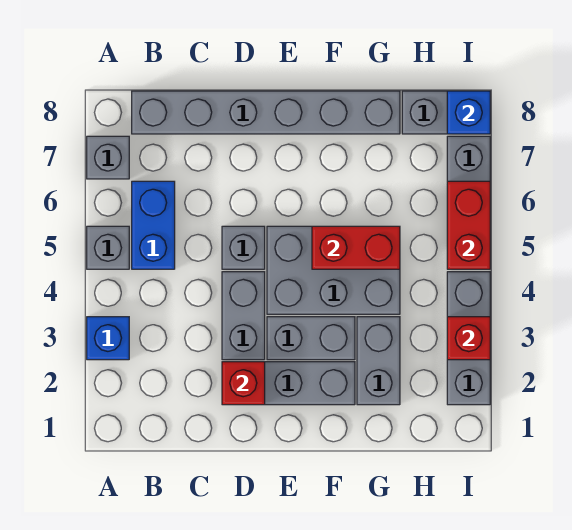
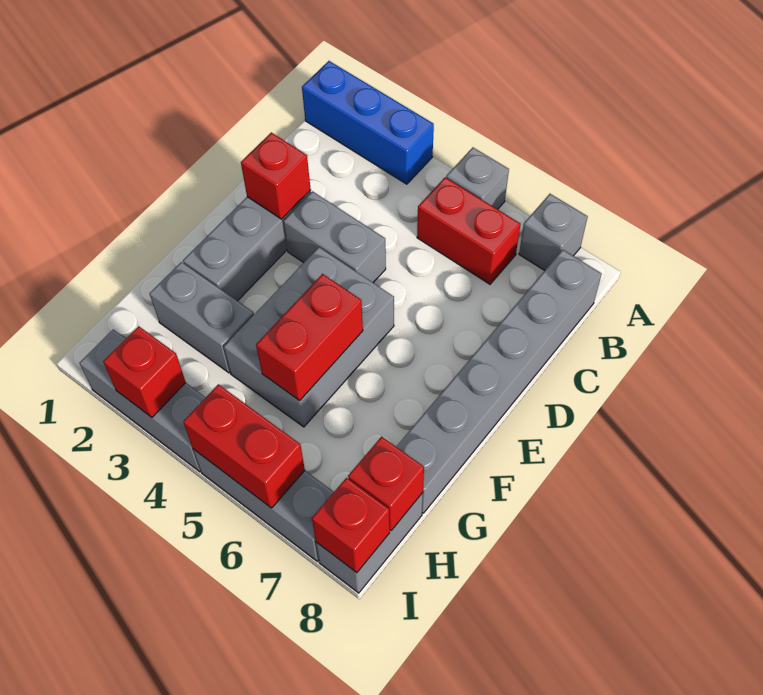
blue brick A3 level 1 -> blue brick A1:A3 level 1
blue brick B5:B6 level 1 -> red brick B5:B6 level 1
grey brick D5 level 1 -> none
grey brick E3:F3 level 1 -> none
none -> red brick H8 level 2
blue brick I8 level 2 -> red brick I8 level 2

